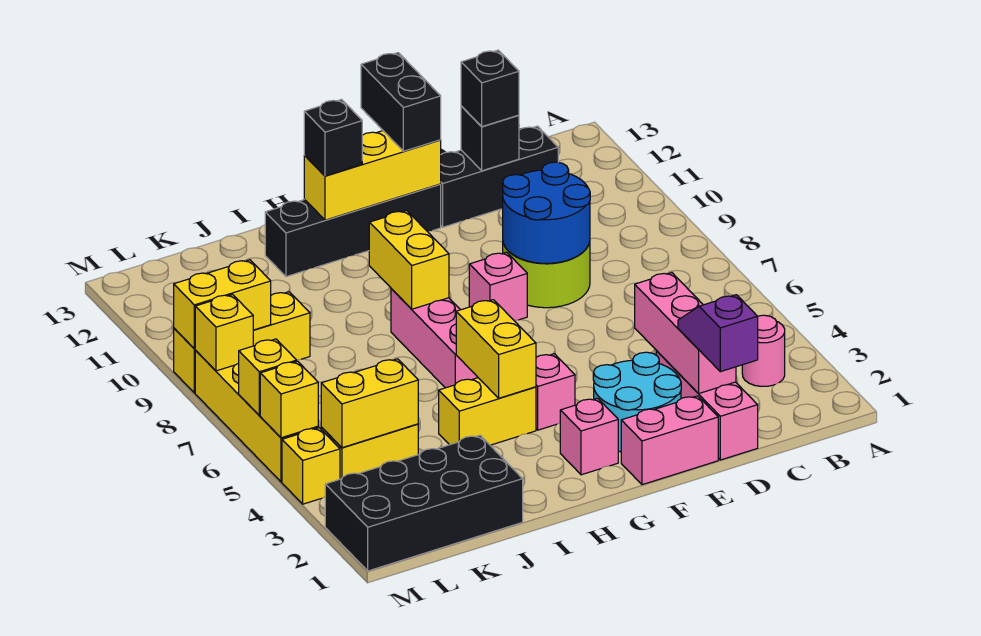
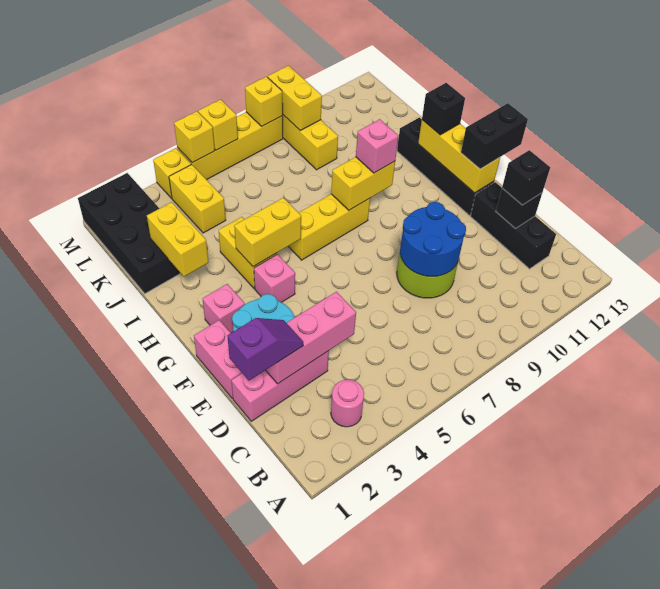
pink brick F8 level 1 -> pink brick H9 level 3
pink brick H6:H8 level 1 -> yellow brick H6:H8 level 1
yellow brick K4:L4 level 2 -> yellow brick I2:J2 level 2

